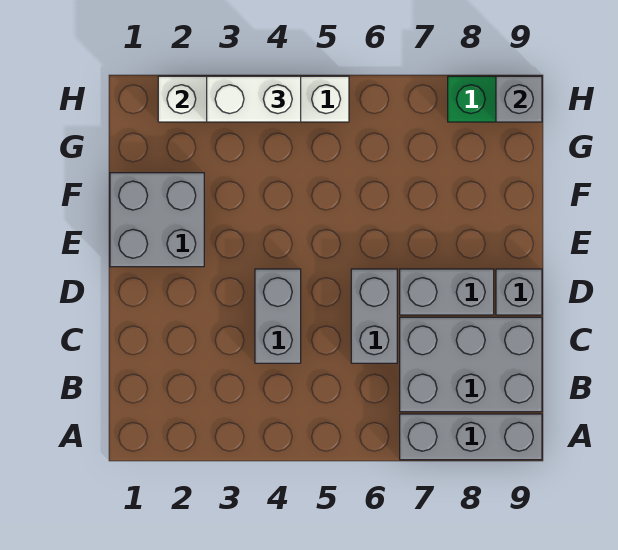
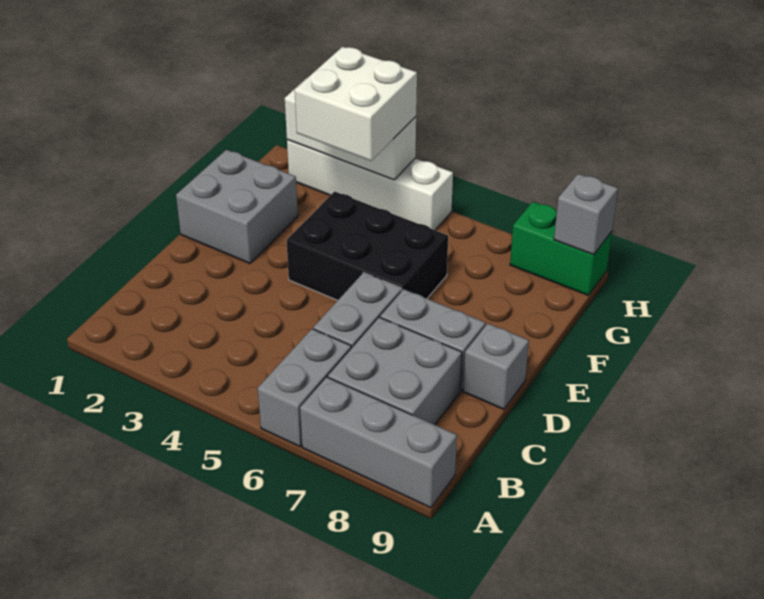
grey brick B7:C9 level 1 -> grey brick B7:C8 level 1
grey brick C4:D4 level 1 -> grey brick A6:B6 level 1
none -> black brick E4:F6 level 1
white brick H3:H4 level 3 -> white brick G3:H4 level 3

